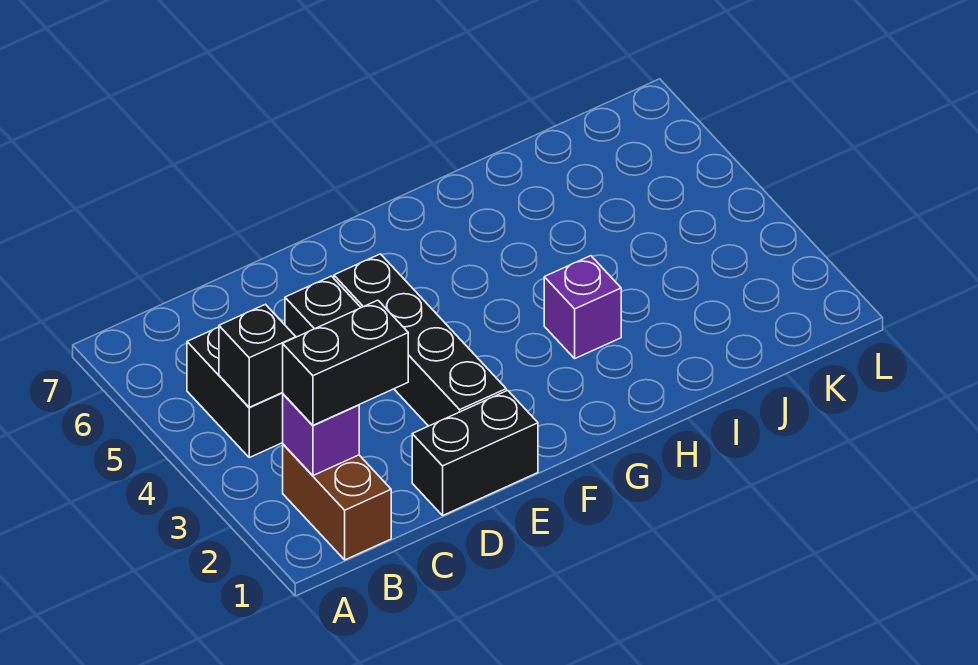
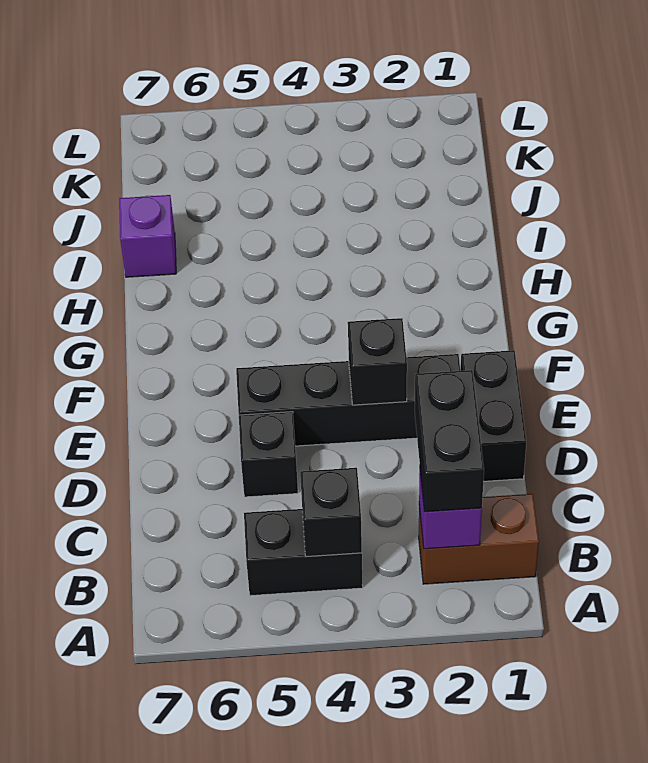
none -> black brick E3 level 2
purple brick H3 level 1 -> purple brick I7 level 1

